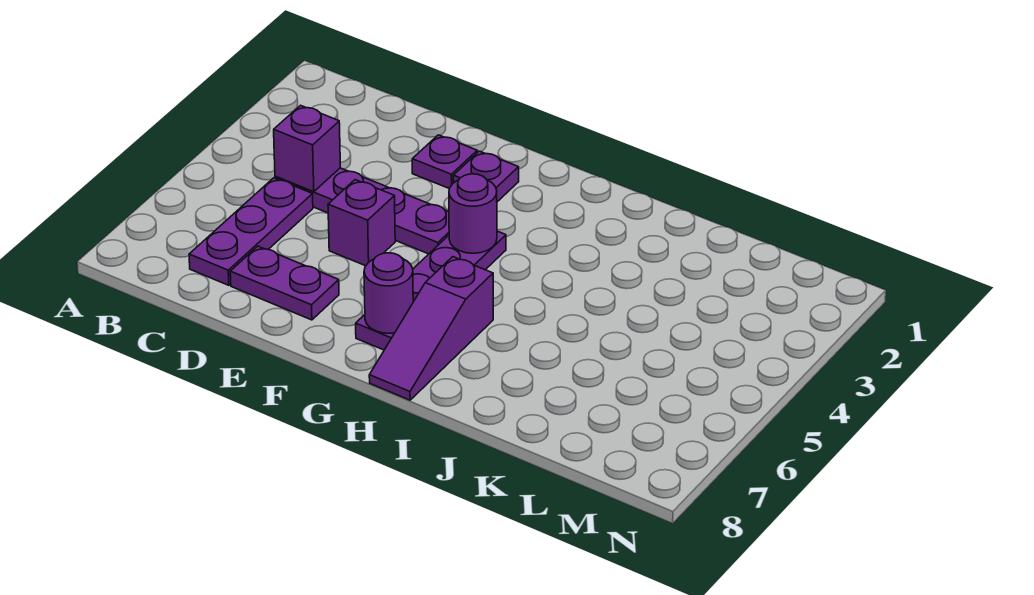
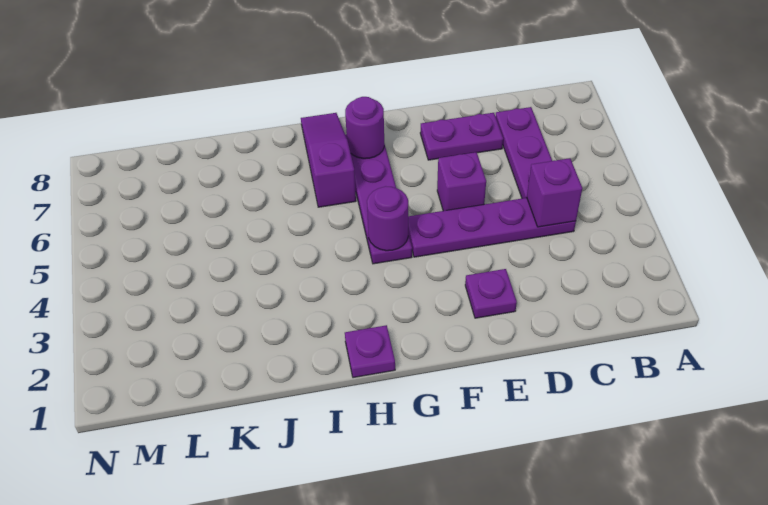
purple plate F2 level 1 -> purple plate H1 level 1

